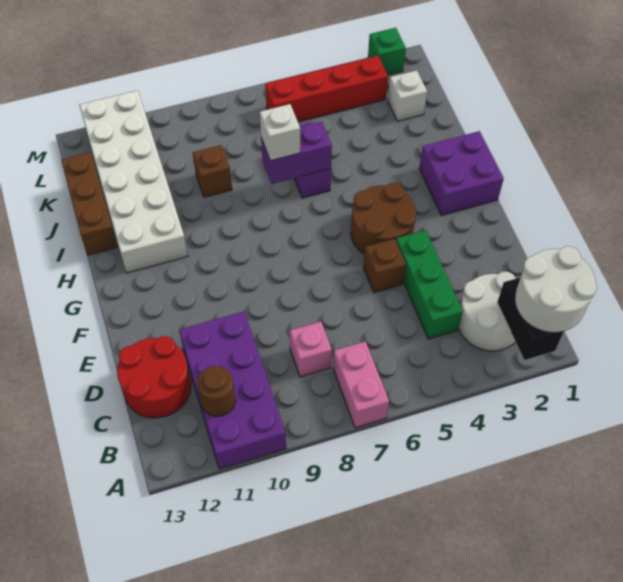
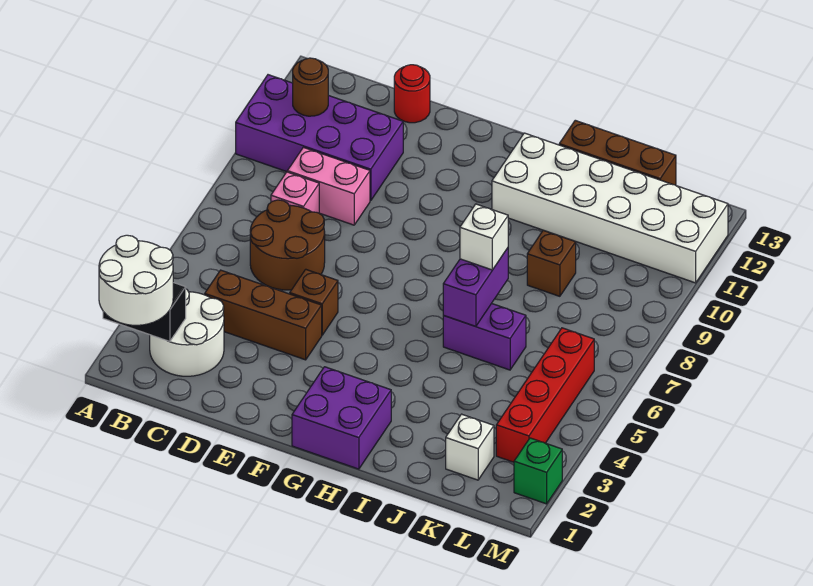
pink brick A7:B7 level 1 -> pink brick C9:D9 level 1
green brick C4:E4 level 1 -> brown brick C4:E4 level 1
red round brick C12:D13 level 1 -> red round brick D13 level 1
brown round brick F4:G5 level 1 -> brown round brick C6:D7 level 1

